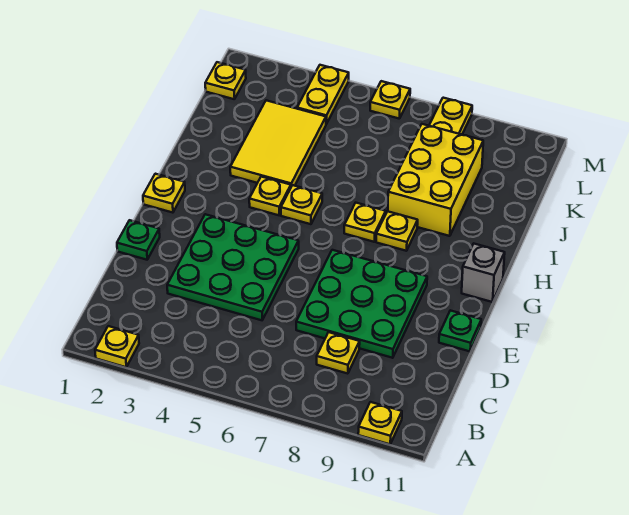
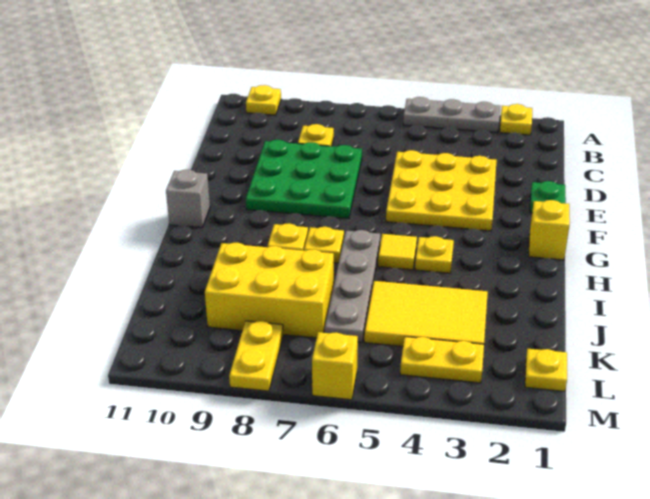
none -> grey plate A3:A5 level 1
green plate D3:F5 level 1 -> yellow plate D3:F5 level 1
green plate E11 level 1 -> none
yellow plate G1 level 1 -> yellow brick G1 level 1
yellow plate H5 level 1 -> yellow tile H5 level 1
none -> grey plate H6:K6 level 1
yellow tile I3:K4 level 1 -> yellow tile J3:K5 level 1
yellow brick I8:K9 level 1 -> yellow brick J7:K9 level 1
yellow plate L4:M4 level 1 -> yellow plate L3:L4 level 1
yellow plate M6 level 1 -> yellow brick M6 level 1

